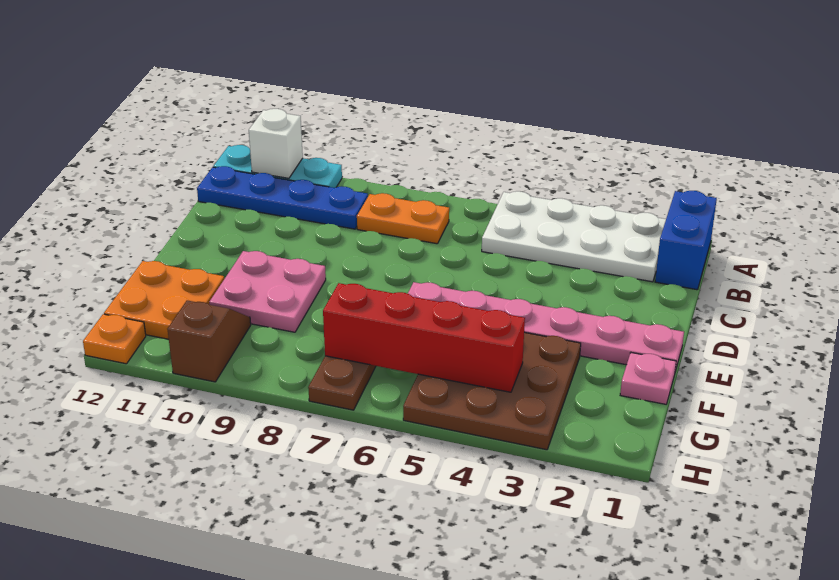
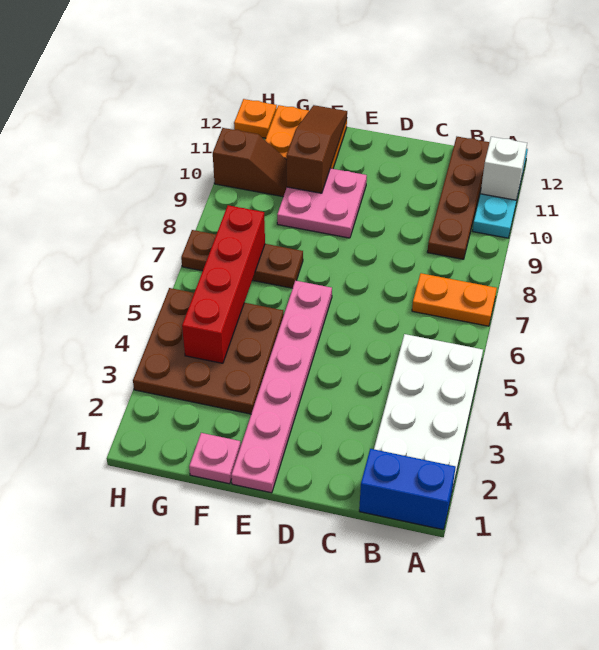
orange plate B7:B8 level 1 -> orange plate A7:B7 level 1
blue plate B9:B12 level 1 -> brown plate B9:B12 level 1
none -> brown slope F10:F12 level 2 top 10

